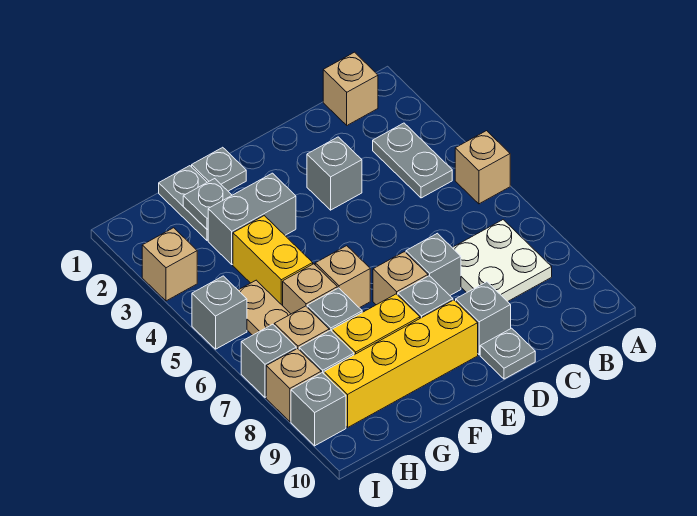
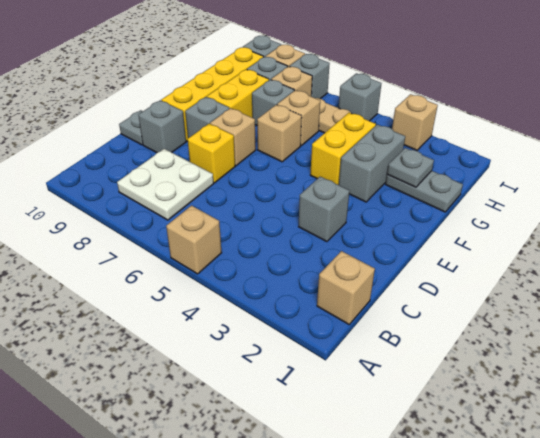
grey plate B3:B4 level 1 -> none
grey brick D7 level 1 -> yellow brick D7 level 1
grey plate F1 level 1 -> none
yellow brick G4:G5 level 1 -> yellow brick F4:G4 level 1

